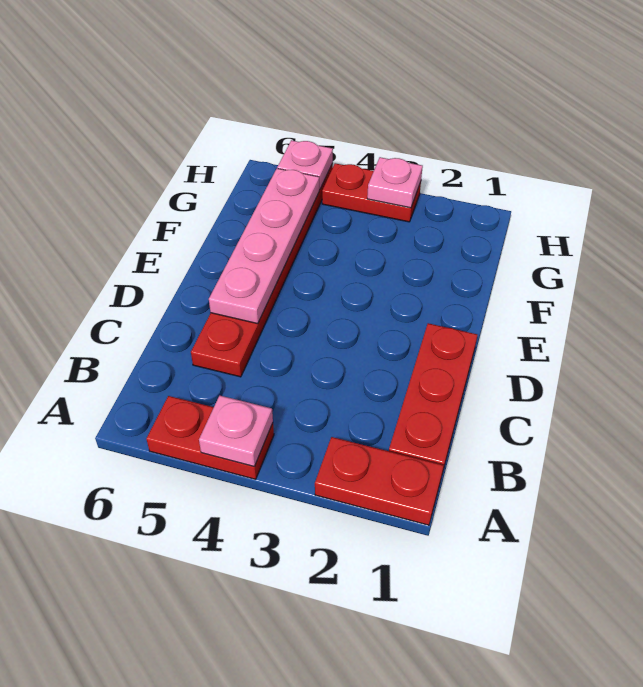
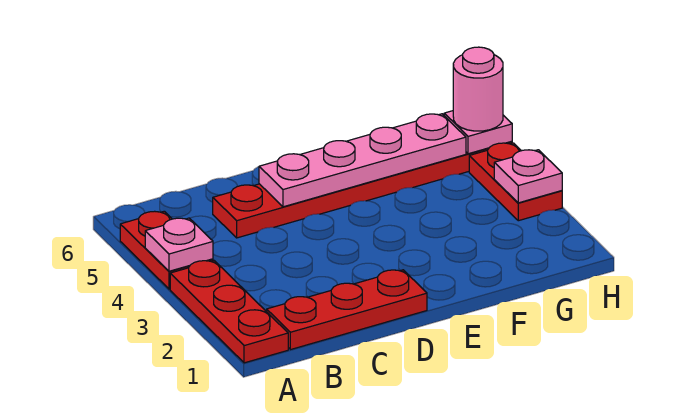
red plate A1:A2 level 1 -> red plate A1:A3 level 1
none -> pink round brick H5 level 3

